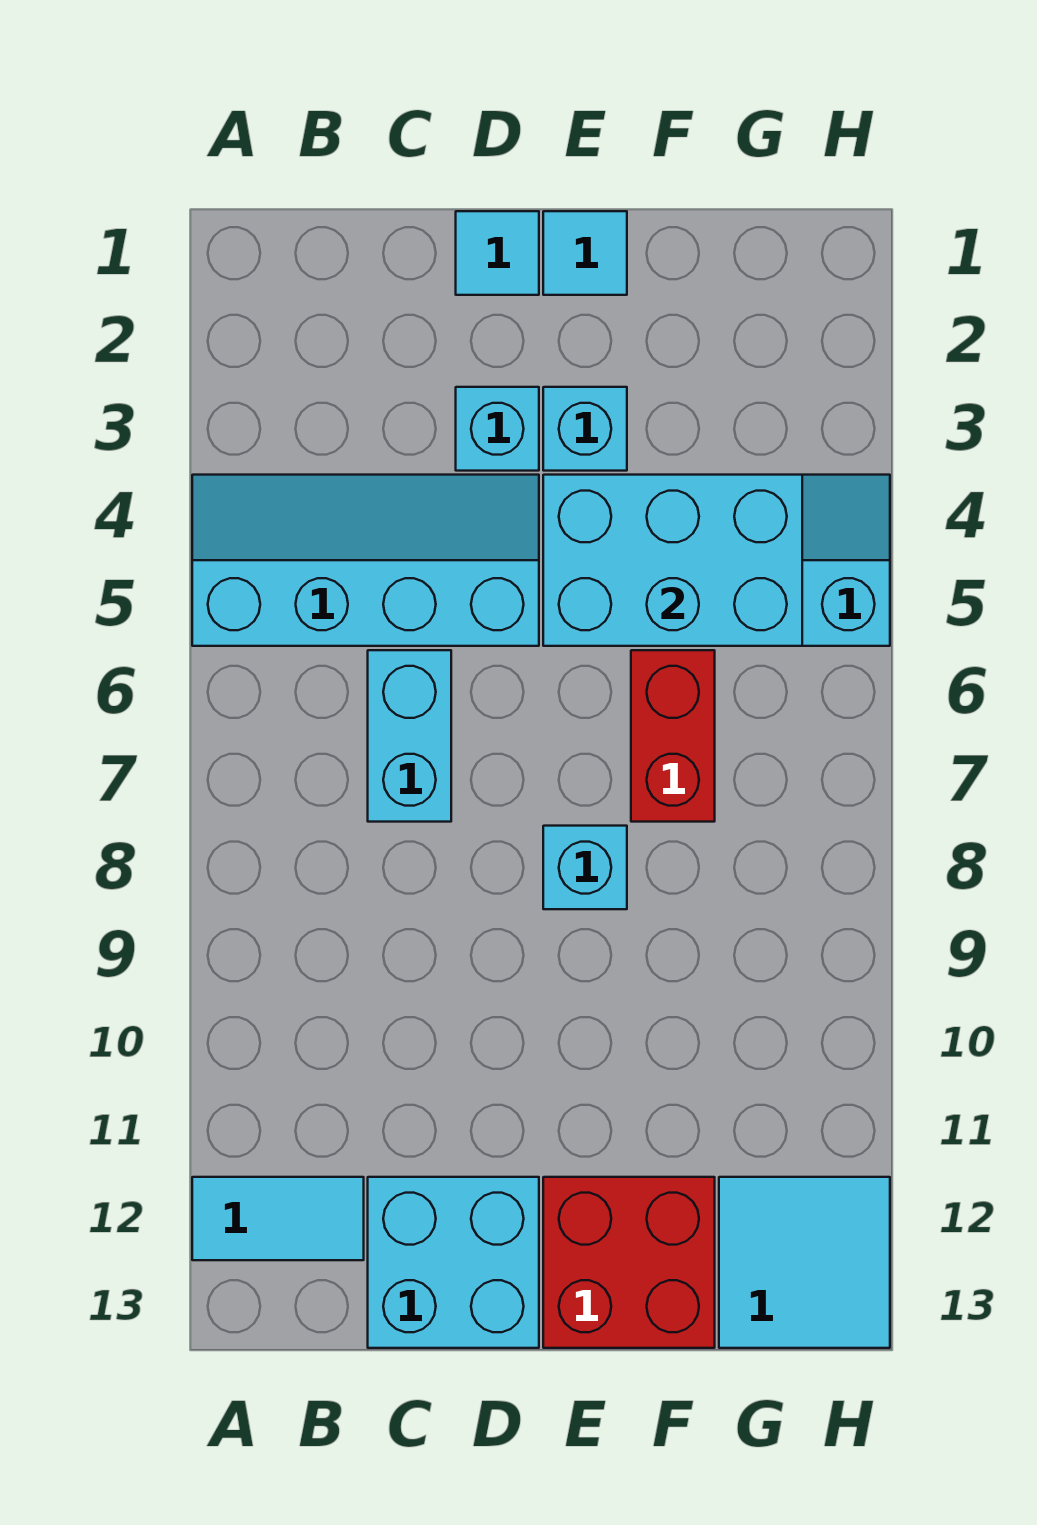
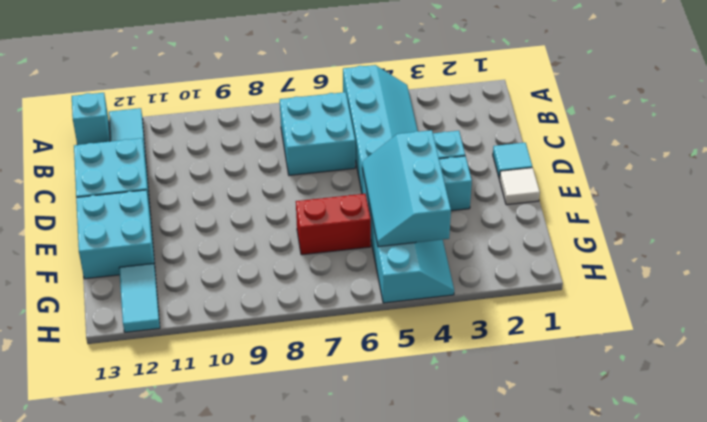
cyan brick C6:C7 level 1 -> cyan brick B6:C7 level 1
cyan tile E1 level 1 -> white tile E1 level 1
cyan brick E4:G5 level 2 -> cyan slope E4:G5 level 2 top 4
cyan brick E8 level 1 -> cyan brick A13 level 1
red brick E12:F13 level 1 -> cyan brick E12:F13 level 1
cyan tile G12:H13 level 1 -> cyan tile G12:H12 level 1

